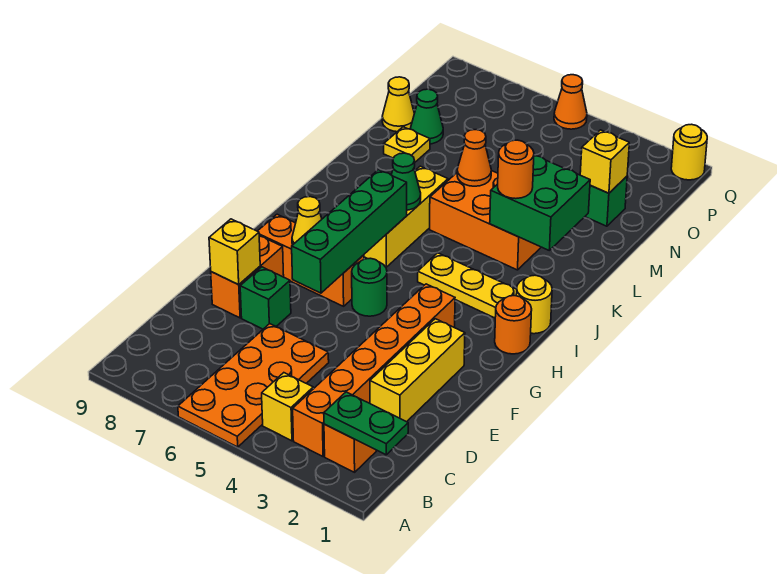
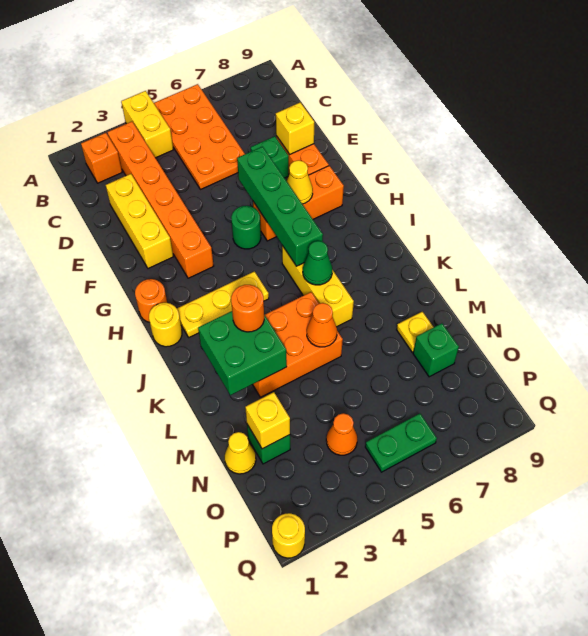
green plate B1:B2 level 2 -> green plate P5:P6 level 1
yellow brick B4 level 1 -> yellow brick A4:B4 level 1
green cone N8 level 1 -> green brick N8 level 1
yellow cone N9 level 1 -> yellow cone N1 level 1
orange cone Q5 level 1 -> orange cone O4 level 1

